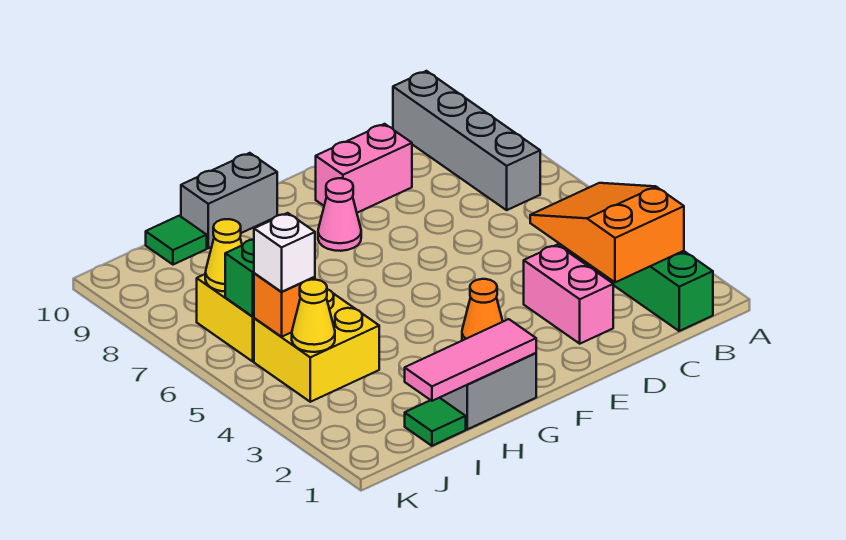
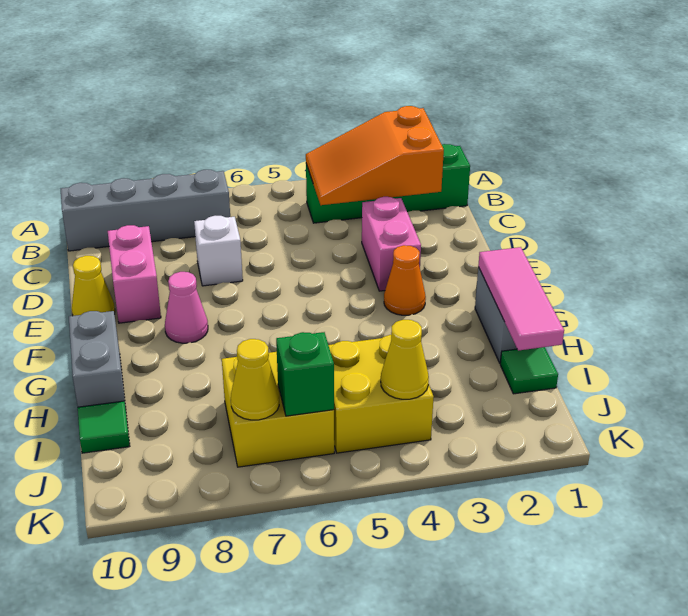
pink brick D2:D3 level 1 -> pink brick D3:E3 level 1
none -> yellow cone E10 level 1
orange brick J5 level 2 -> none
white brick J5 level 3 -> white brick D7 level 1

